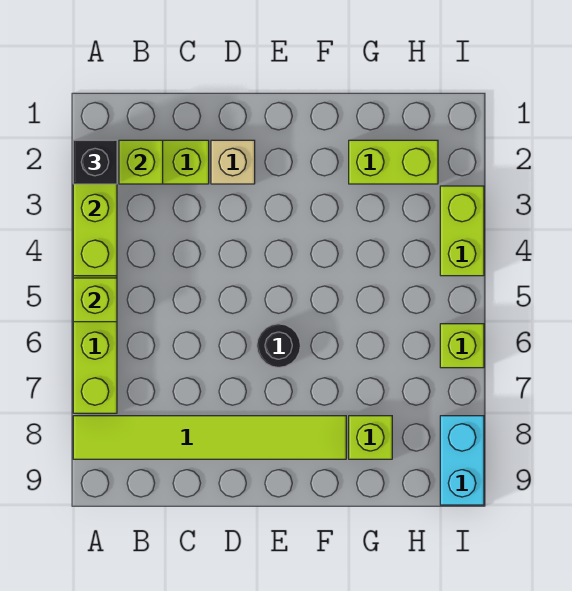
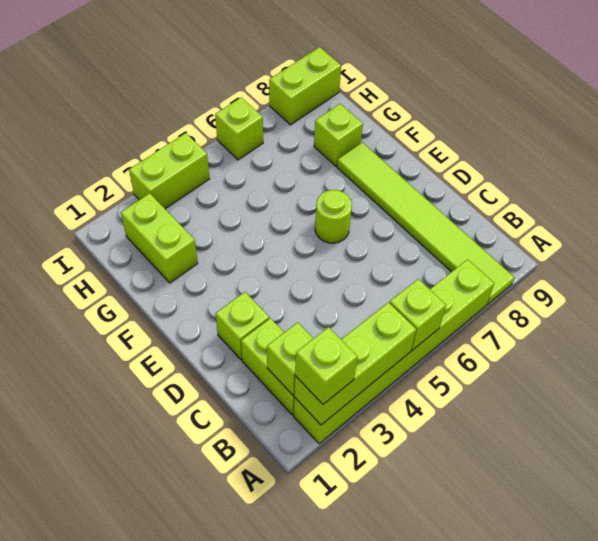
black brick A2 level 3 -> lime brick A2 level 3
tan brick D2 level 1 -> lime brick D2 level 1
black round brick E6 level 1 -> lime round brick E6 level 1
cyan brick I8:I9 level 1 -> lime brick I8:I9 level 1

